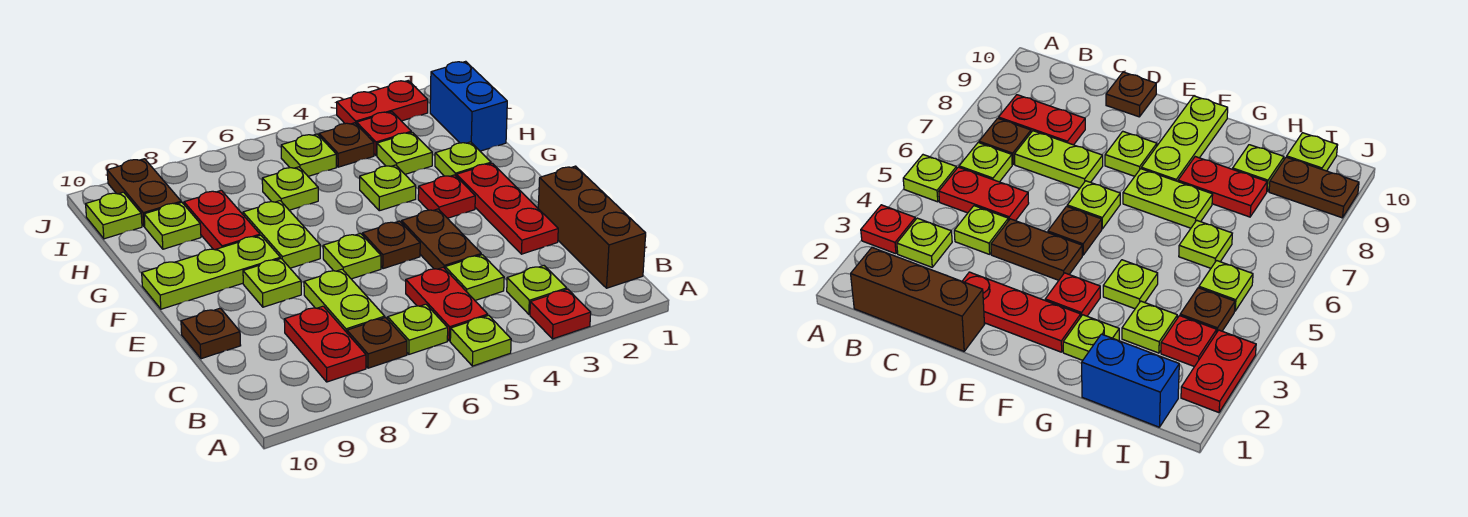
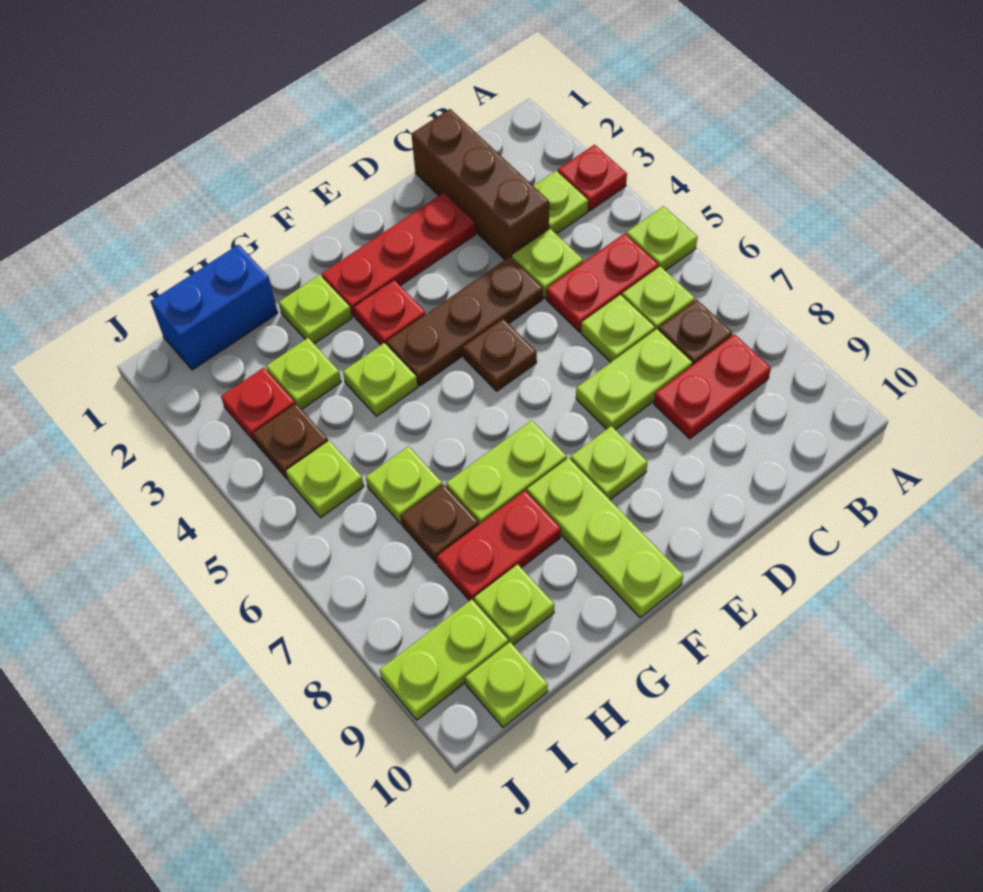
brown brick B1:D1 level 1 -> brown brick C1:C3 level 1
brown plate D4:E4 level 1 -> brown plate D4:F4 level 1
brown plate D10 level 1 -> brown plate H7 level 1
lime plate E6 level 1 -> lime plate C6 level 1
brown plate I9:J9 level 1 -> lime plate I9:J9 level 1
red plate J2:J3 level 1 -> none

